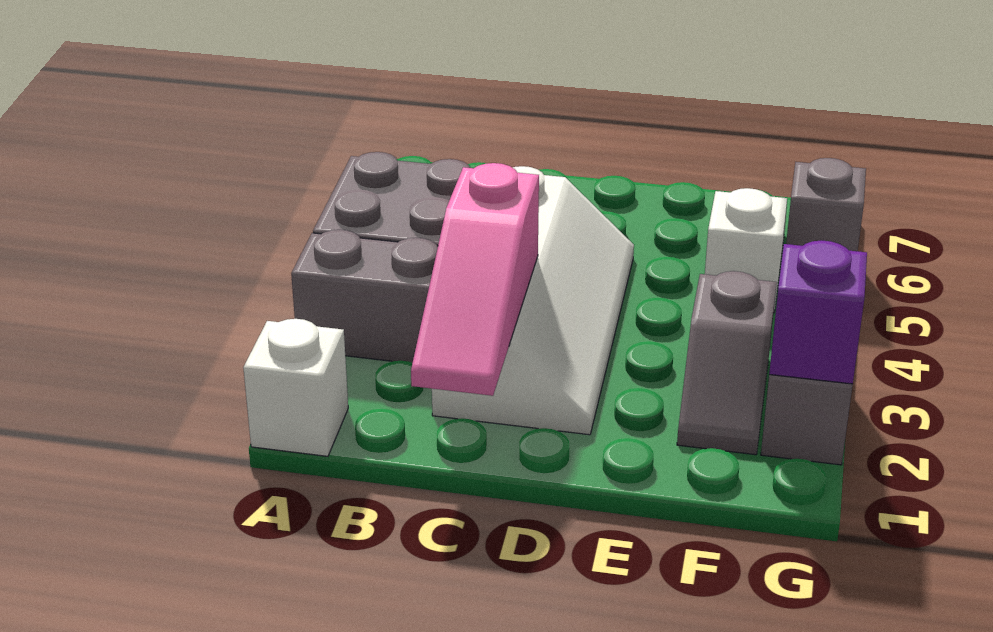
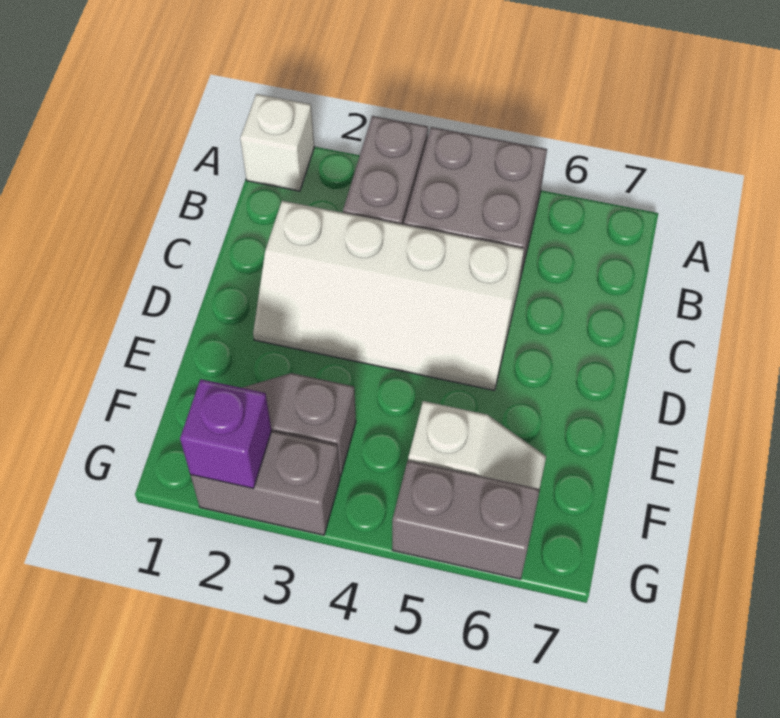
pink slope C1:C3 level 2 top 3 -> none
grey brick G6 level 1 -> grey brick G5:G6 level 1

